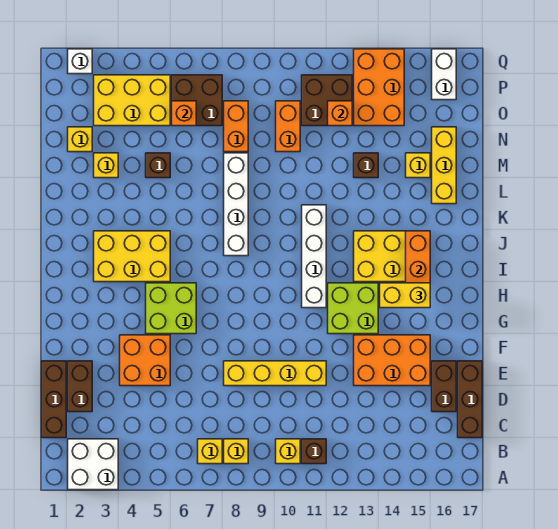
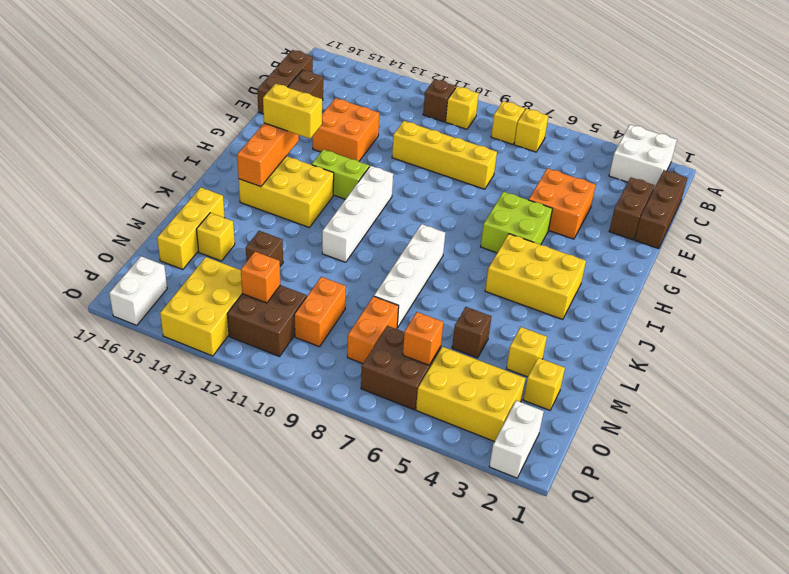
orange brick E13:F15 level 1 -> orange brick E13:F14 level 1
lime brick G12:H13 level 1 -> lime brick H12:H13 level 1
orange brick O13:Q14 level 1 -> yellow brick O13:Q14 level 1
white brick Q2 level 1 -> white brick P2:Q2 level 1

